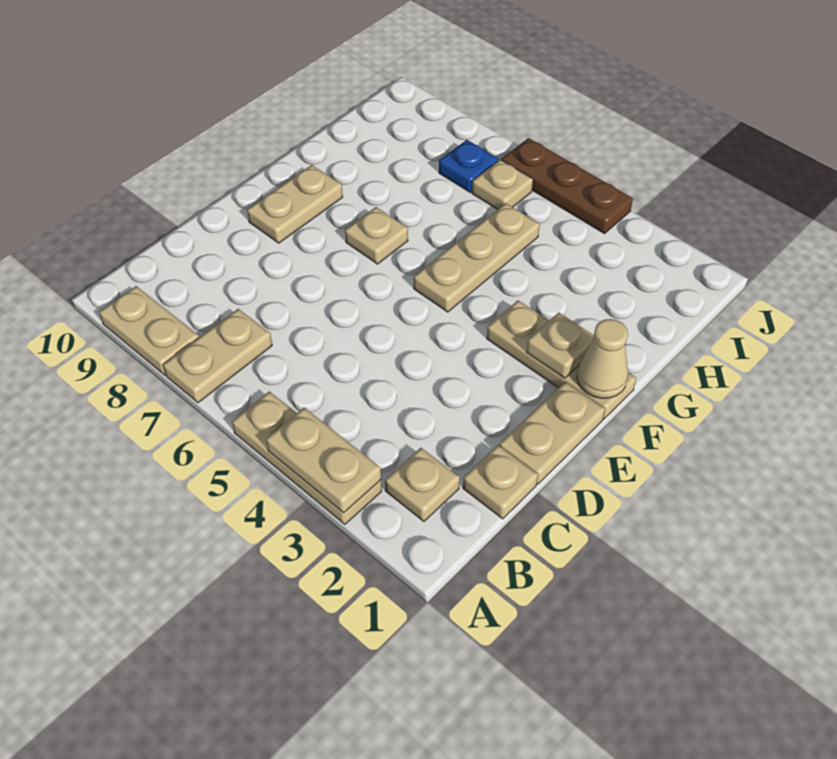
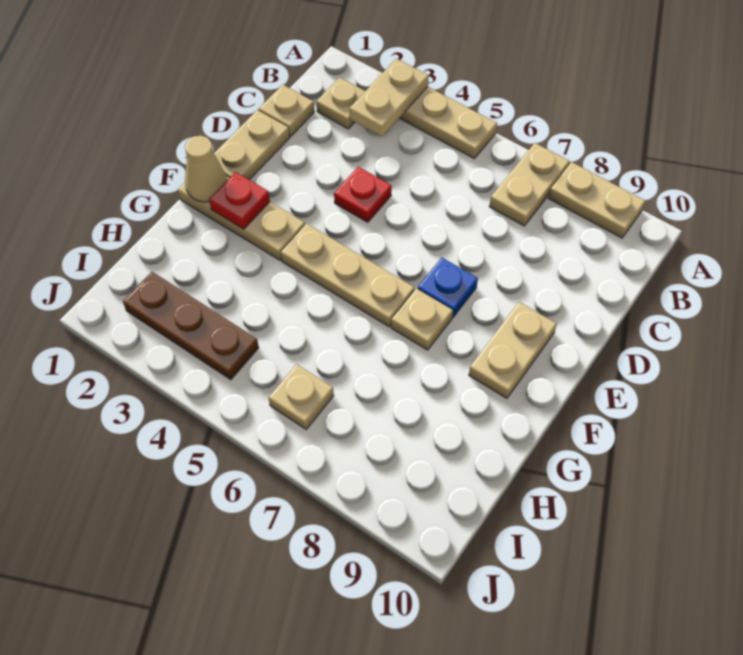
tan plate A3:A4 level 2 -> tan plate A3:B3 level 2
none -> red plate D4 level 1
tan plate F2 level 2 -> red plate F2 level 2
tan plate F5:H5 level 1 -> tan plate F4:F6 level 1
blue plate I7 level 1 -> blue plate E7 level 1
brown plate J4:J6 level 1 -> brown plate I2:I4 level 1

